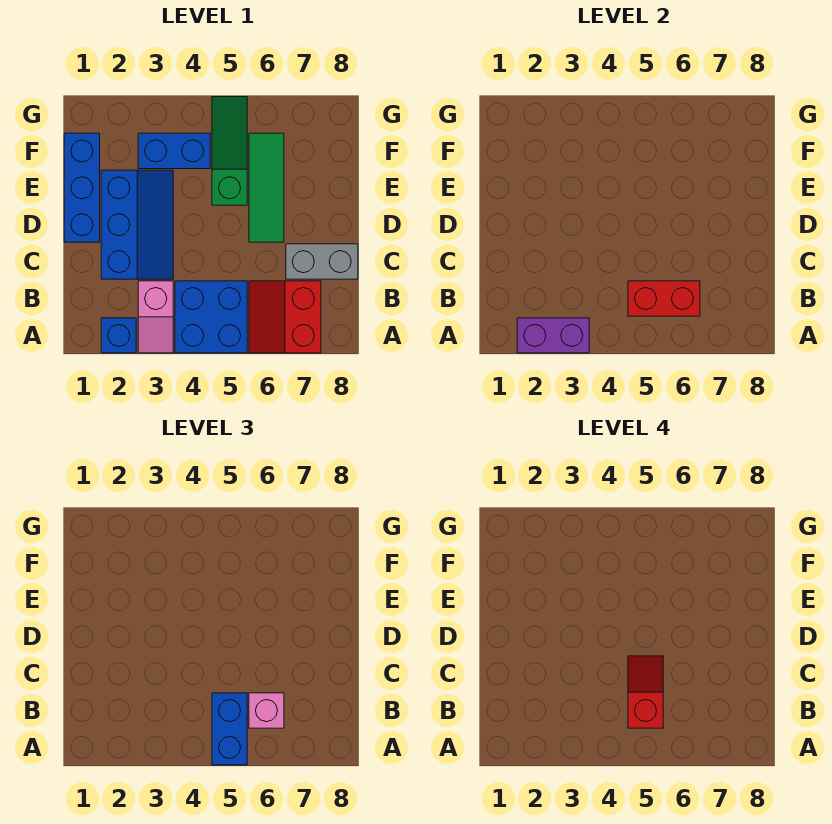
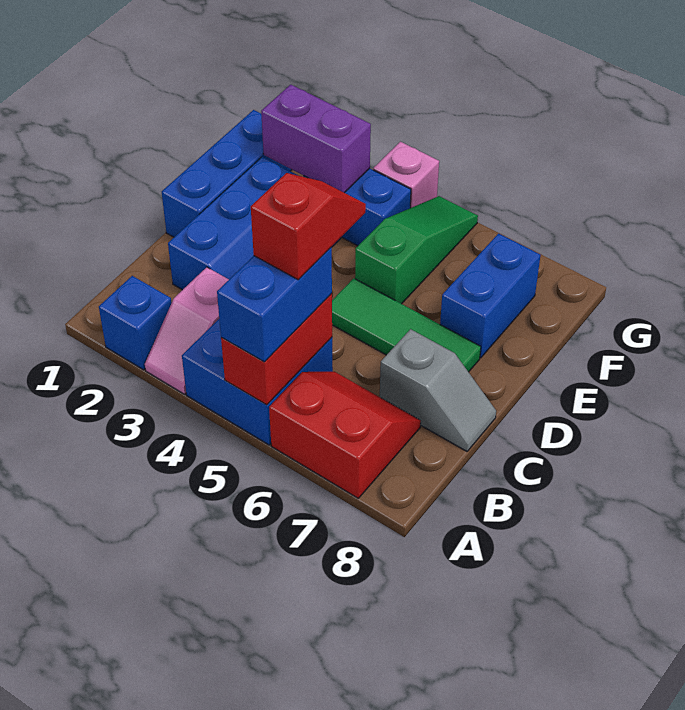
purple brick A2:A3 level 2 -> purple brick F2:F3 level 2
red slope A6:B7 level 1 top 7 -> red slope A6:B7 level 1 top A
red brick B5:B6 level 2 -> red brick A5:B5 level 2
pink brick B6 level 3 -> pink brick G4 level 1
grey brick C7:C8 level 1 -> grey slope C7:C8 level 1 top 7
green tile D6:F6 level 1 -> green tile D5:D7 level 1
none -> blue brick E7:F7 level 1

